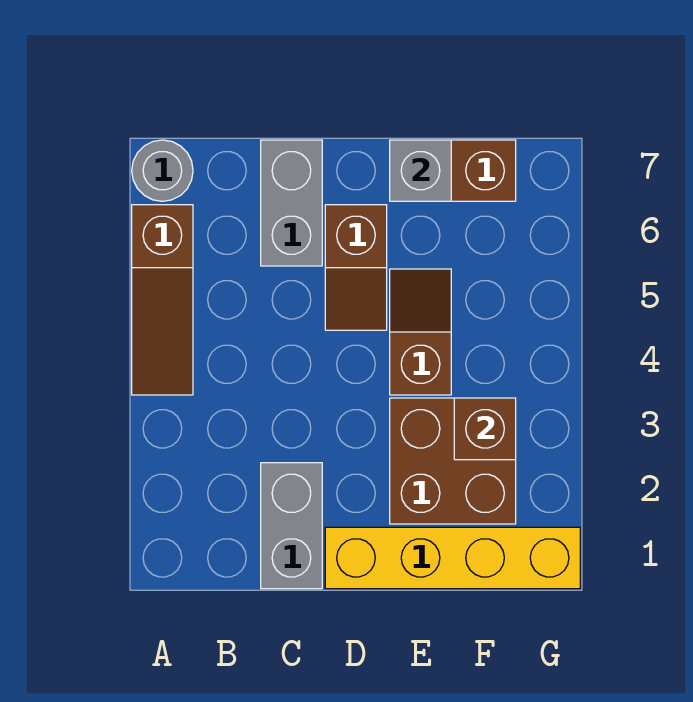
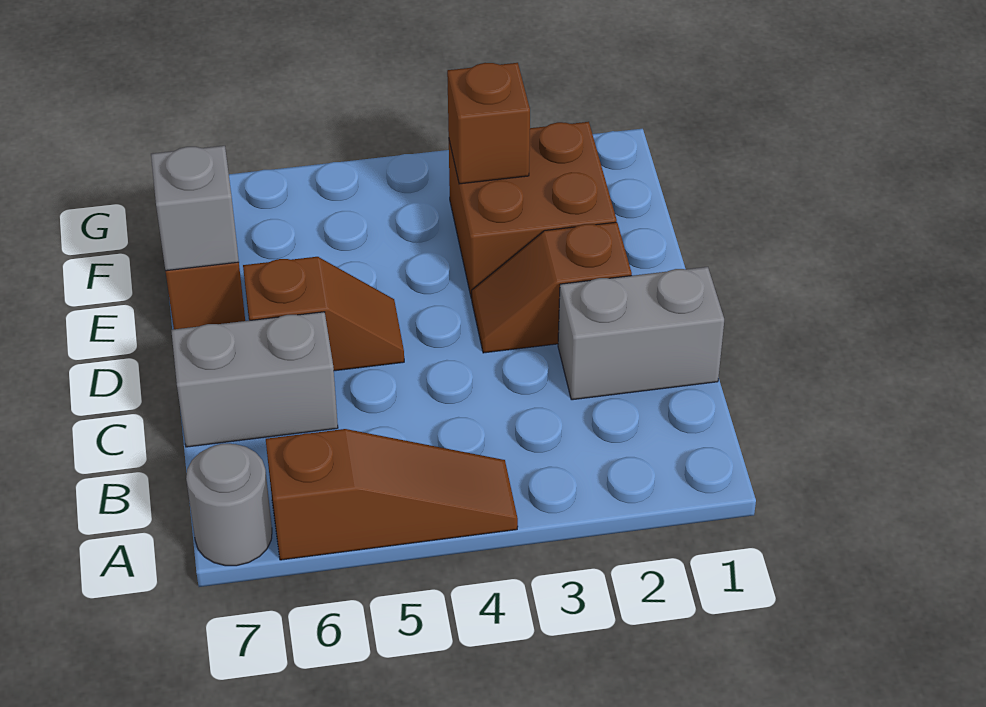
yellow brick D1:G1 level 1 -> none
brown slope E4:E5 level 1 top 4 -> brown slope D2:D3 level 1 top 2

